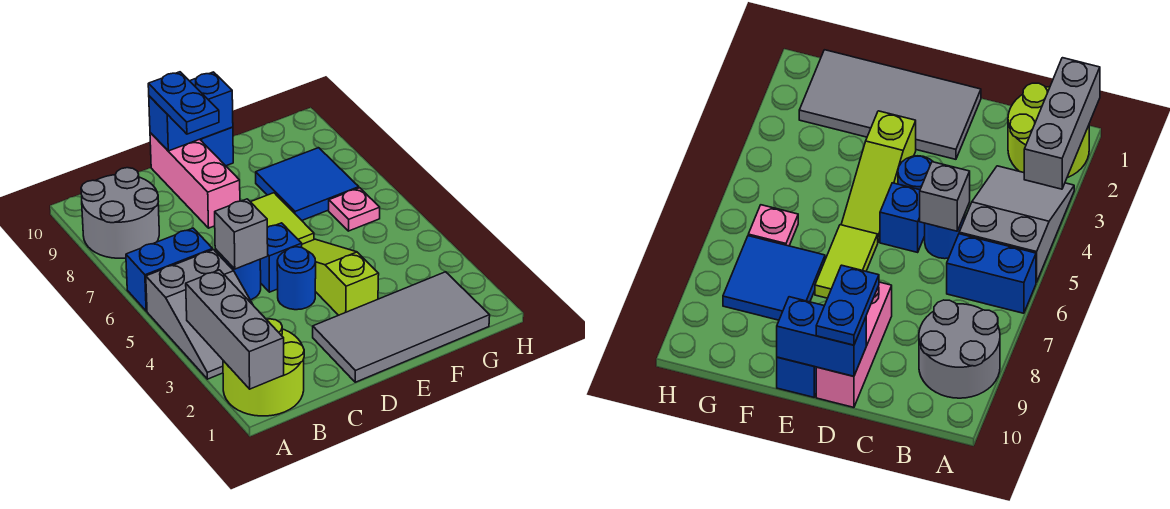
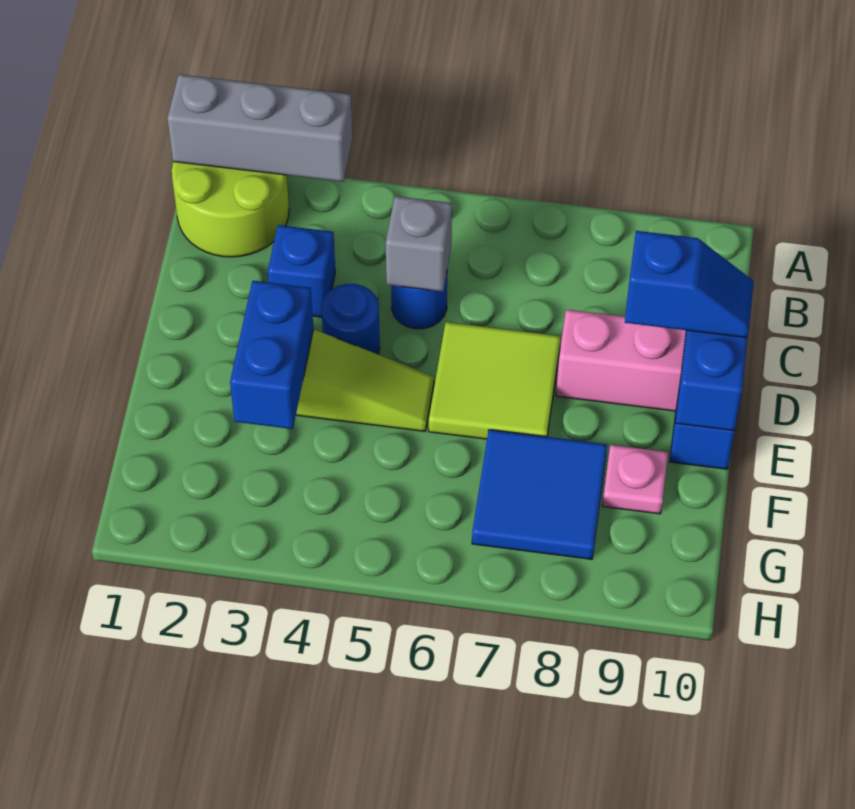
grey slope A3:B5 level 1 top 5 -> none
blue brick A6:B6 level 1 -> blue brick E3:F3 level 2
grey round brick A8:B9 level 1 -> none
grey tile D1:G2 level 1 -> none
blue brick D5 level 1 -> blue brick C3 level 1
blue plate D9:D10 level 3 -> blue slope D9:D10 level 3 top 9
lime tile E6:E7 level 1 -> lime tile D6:E7 level 1
pink plate G6 level 1 -> pink plate F9 level 1

